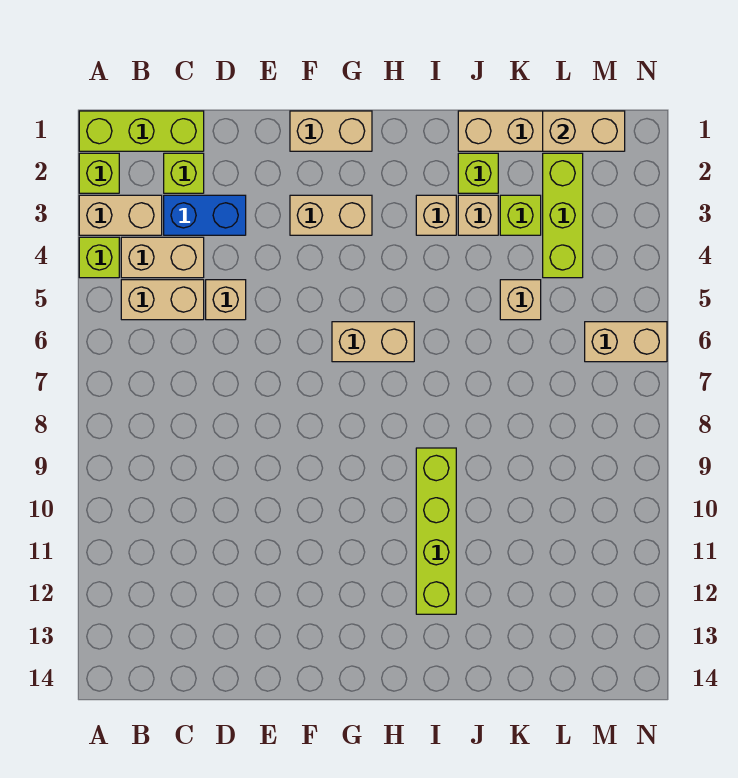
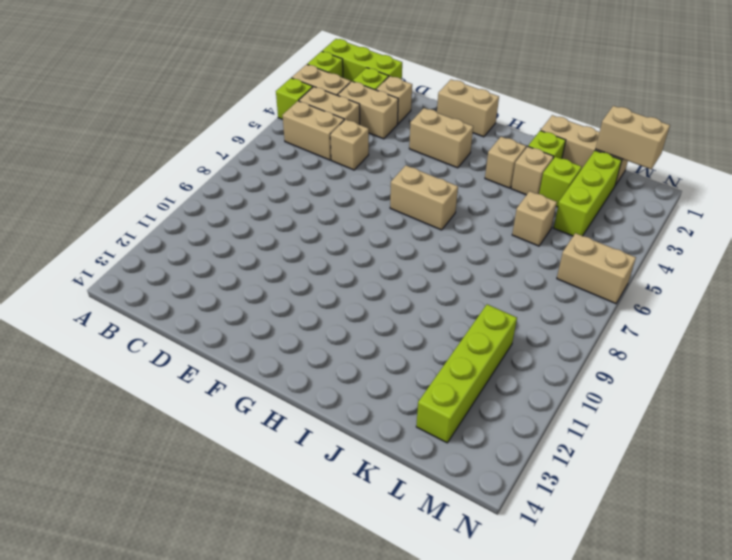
blue brick C3:D3 level 1 -> tan brick C3:D3 level 1
none -> tan brick D2 level 1
lime brick I9:I12 level 1 -> lime brick L10:L13 level 1

